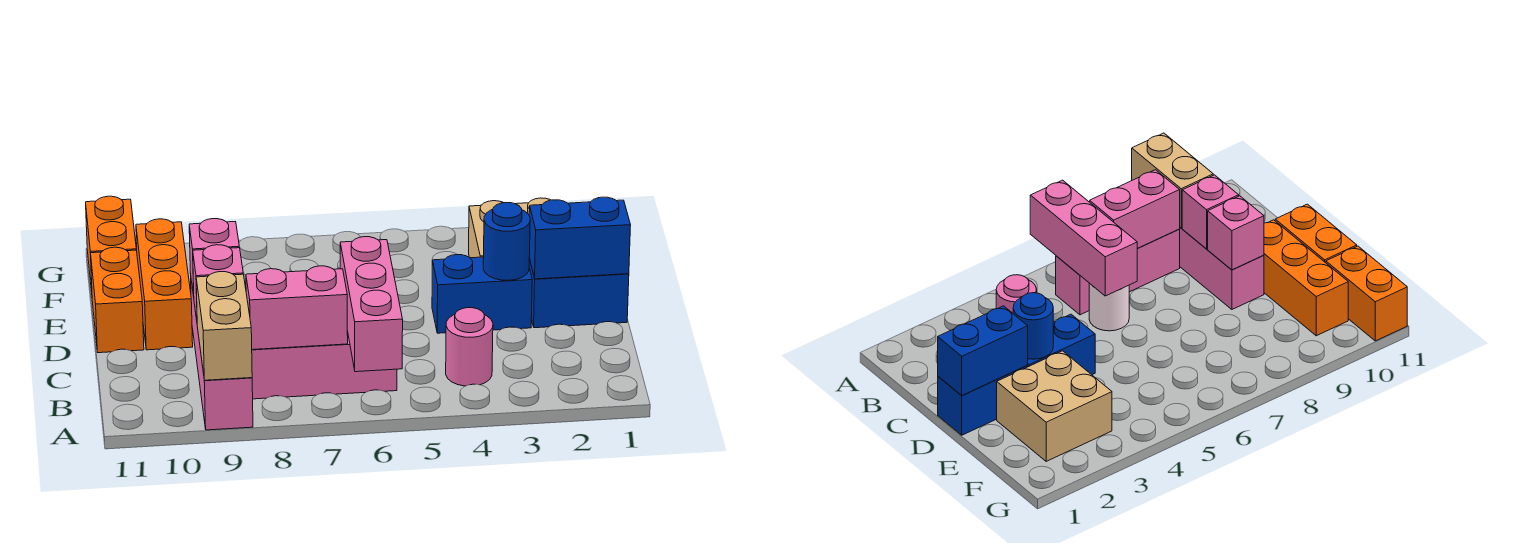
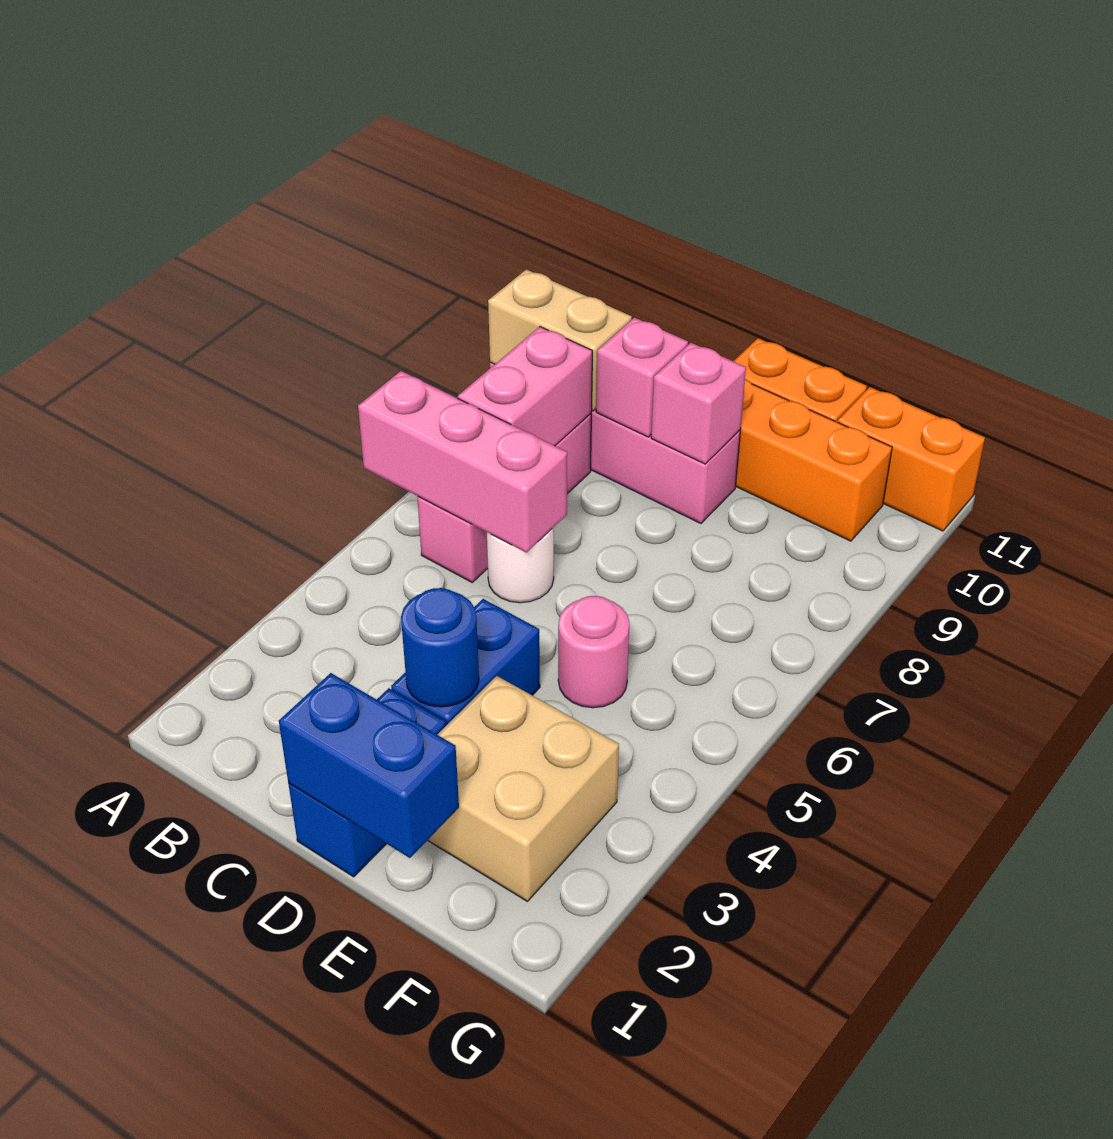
pink round brick B4 level 1 -> pink round brick E5 level 1
blue brick D1:D2 level 2 -> blue brick D1:E1 level 2

